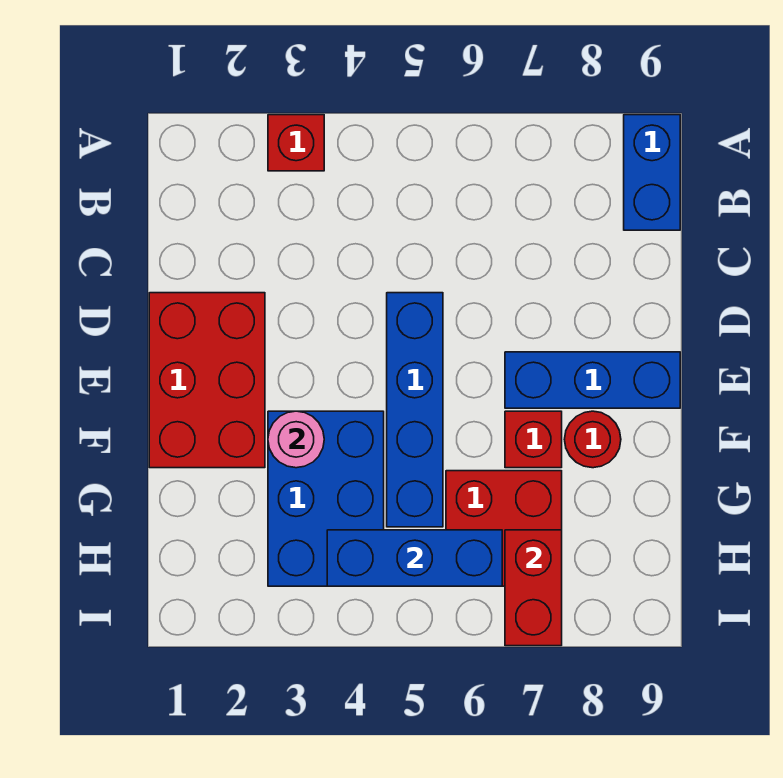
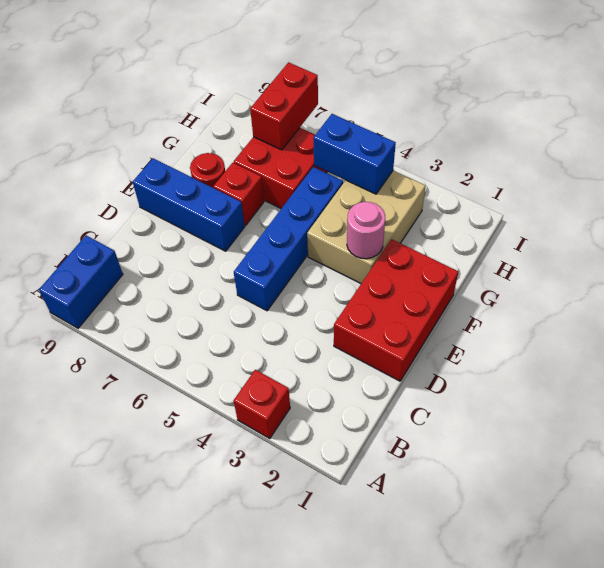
blue brick F3:H4 level 1 -> tan brick F3:H4 level 1
blue brick H4:H6 level 2 -> blue brick H4:H5 level 2

